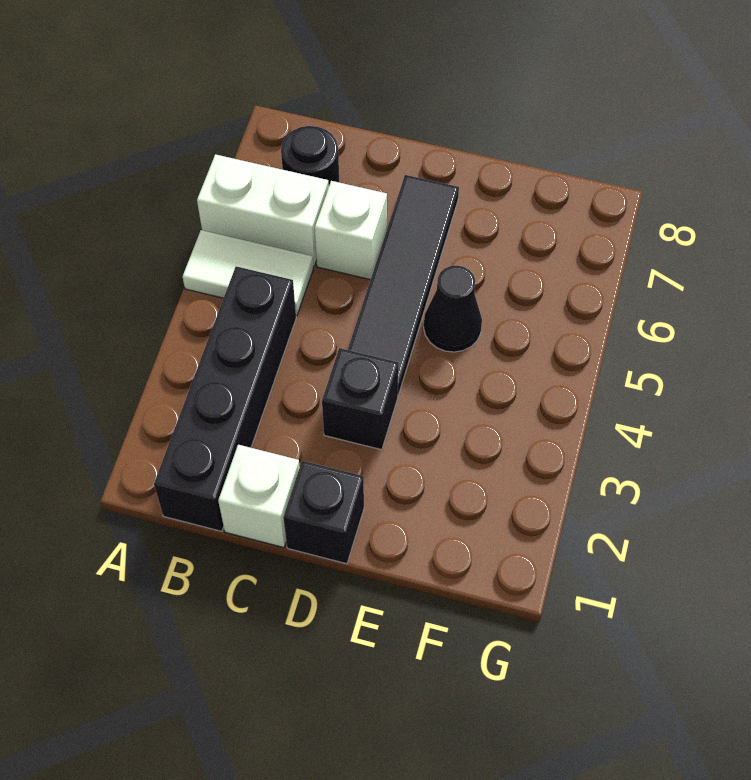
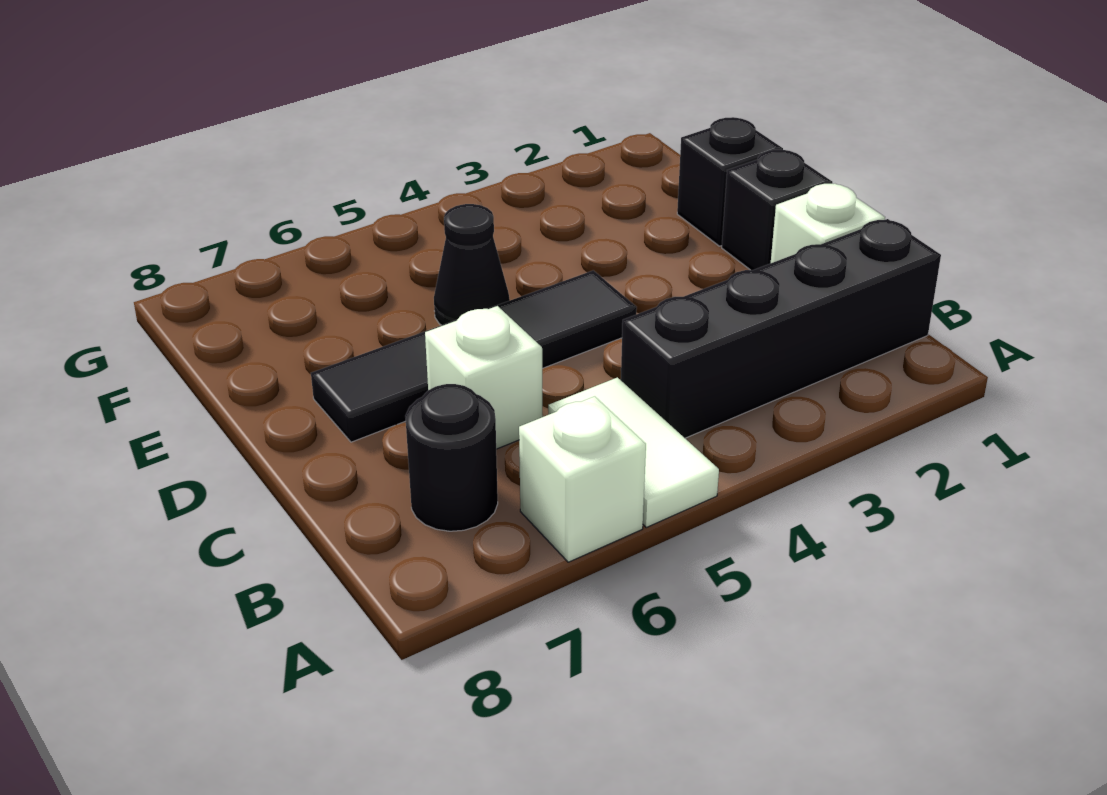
white brick A6:B6 level 1 -> white brick A6 level 1
black brick D3 level 1 -> black brick E1 level 1

